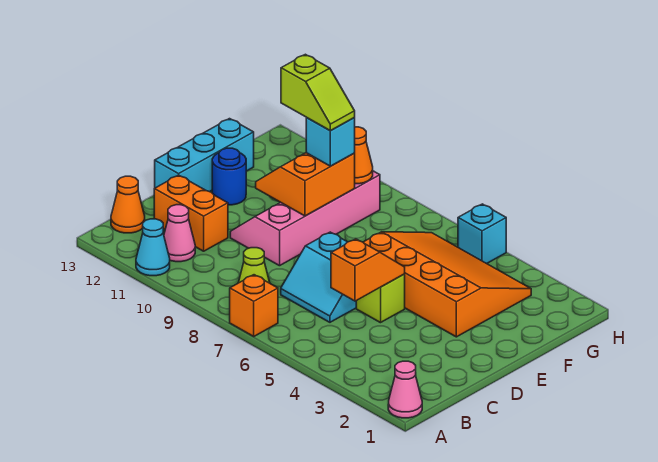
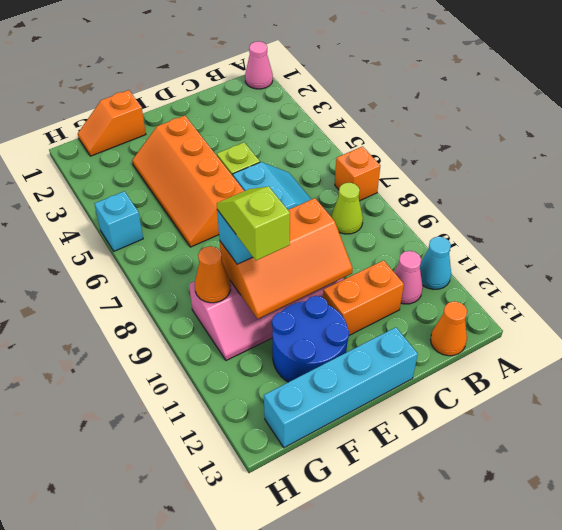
orange slope C5:D5 level 2 top C -> orange slope F1:G1 level 1 top F
orange brick C11:C12 level 1 -> orange brick C11:D11 level 1
cyan brick D13:F13 level 1 -> cyan brick D13:G13 level 1
orange slope E3:G6 level 1 top E -> orange slope E3:F6 level 1 top E
orange slope E9:F10 level 2 top 9 -> orange slope D9:F10 level 2 top 9
blue round brick E12 level 1 -> blue round brick E11:F12 level 1

